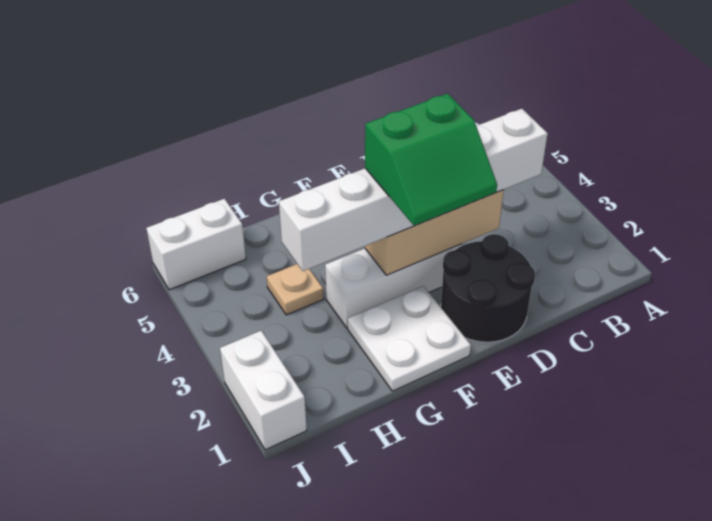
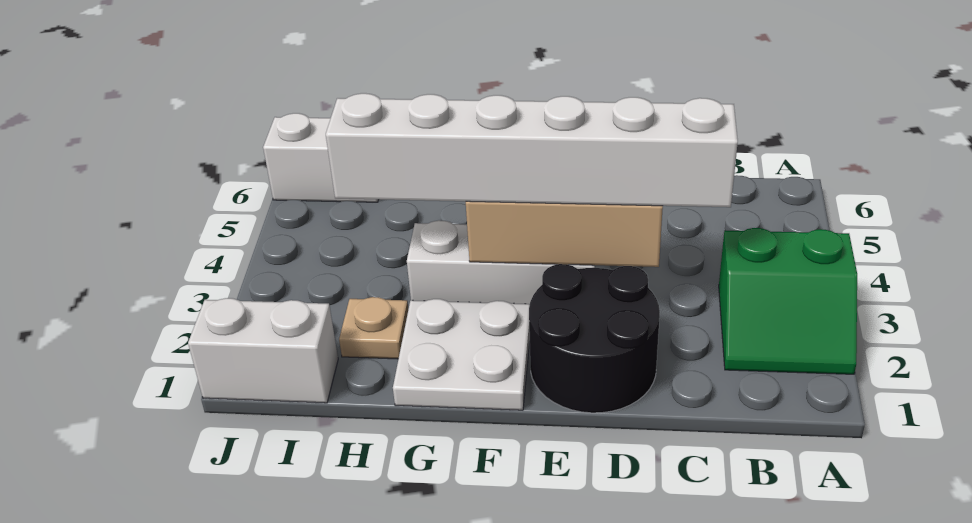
green slope E2:F3 level 4 top 3 -> green slope A2:B3 level 1 top 3
tan plate H4 level 1 -> tan plate H2 level 1
white brick J1:J2 level 1 -> white brick I1:J1 level 1

